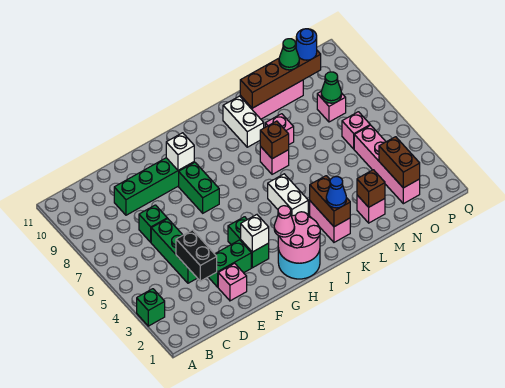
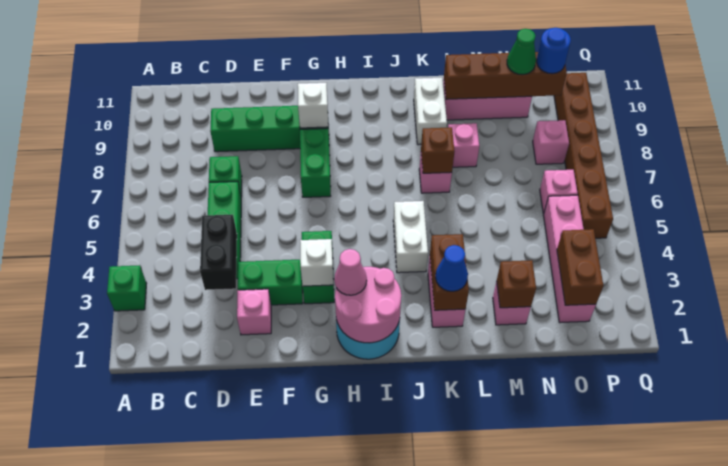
green cone O8 level 2 -> none
none -> brown brick P5:P10 level 1

